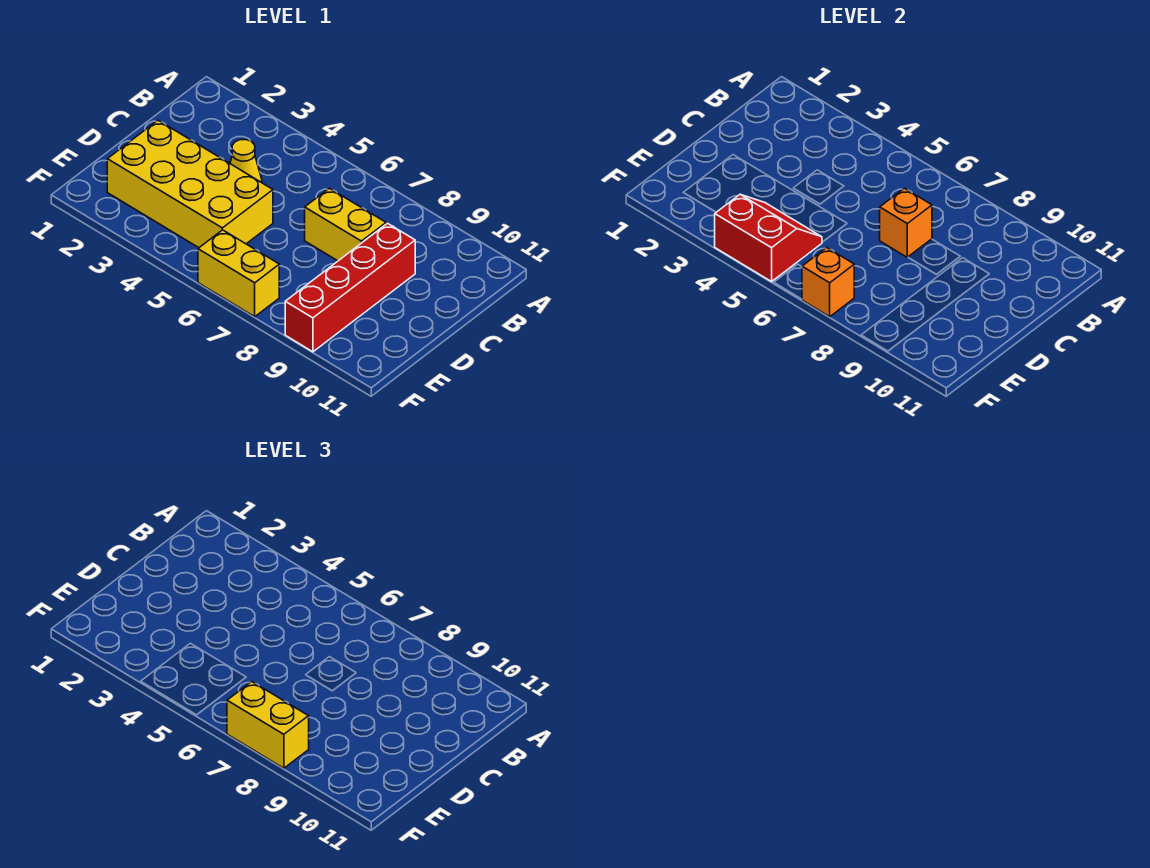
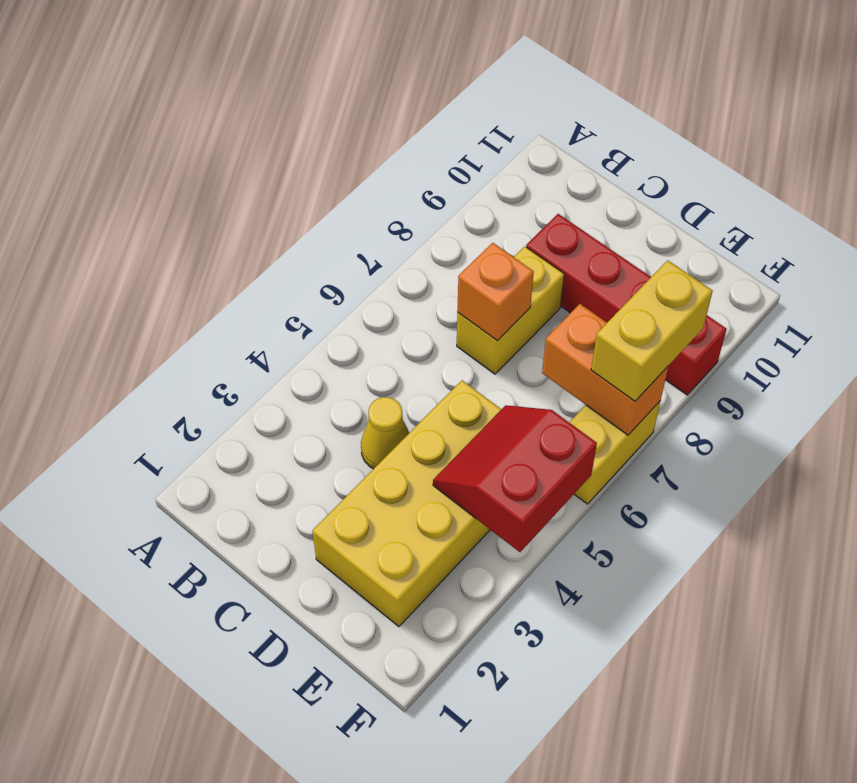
orange brick F7 level 2 -> orange brick E7:F7 level 2

